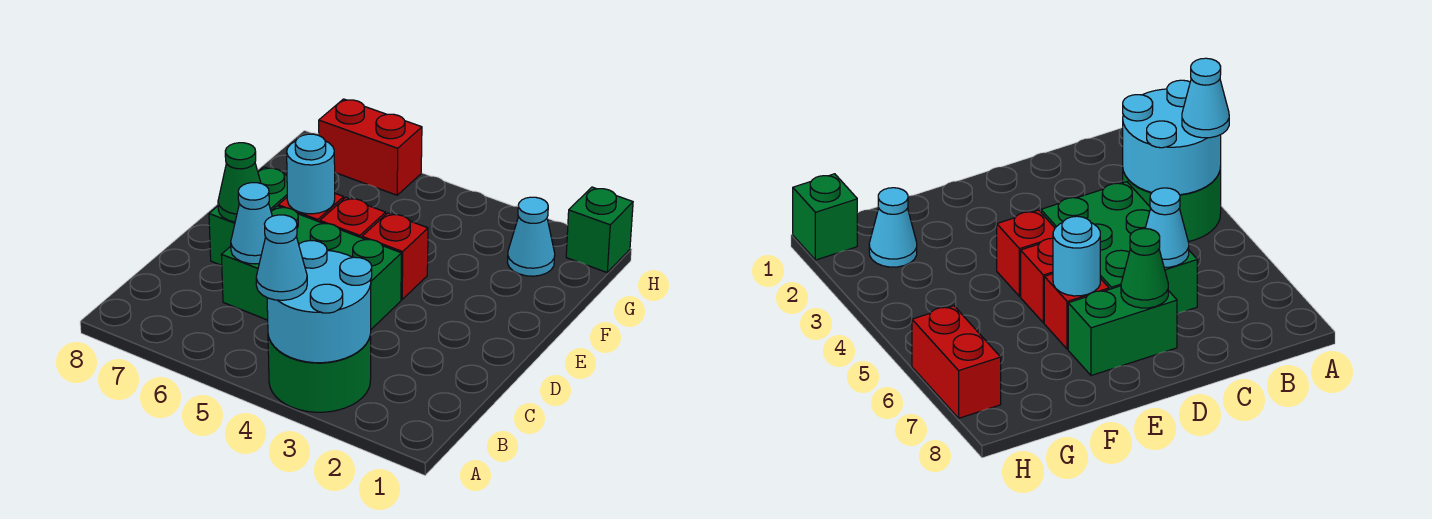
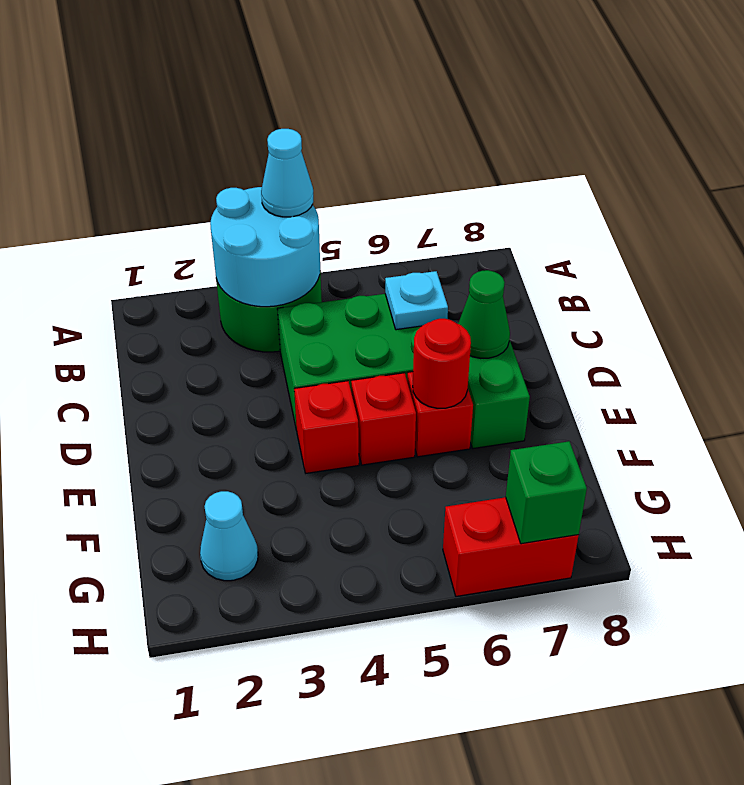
cyan cone C6 level 2 -> cyan plate C6 level 2
cyan round brick E6 level 2 -> red round brick E6 level 2
green brick H1 level 1 -> green brick H7 level 2

